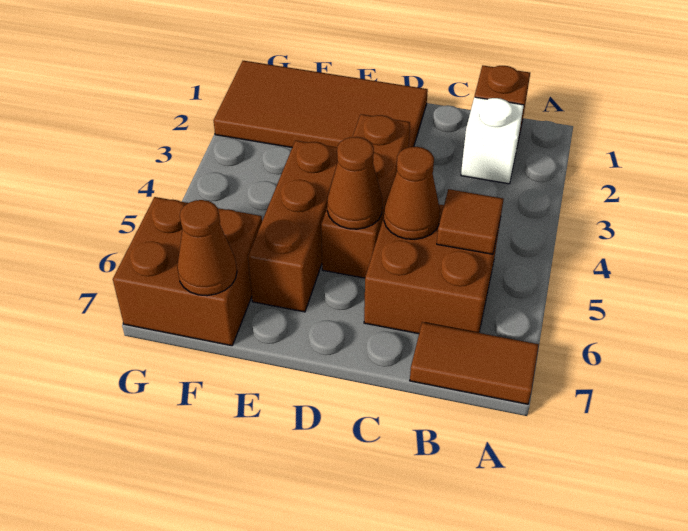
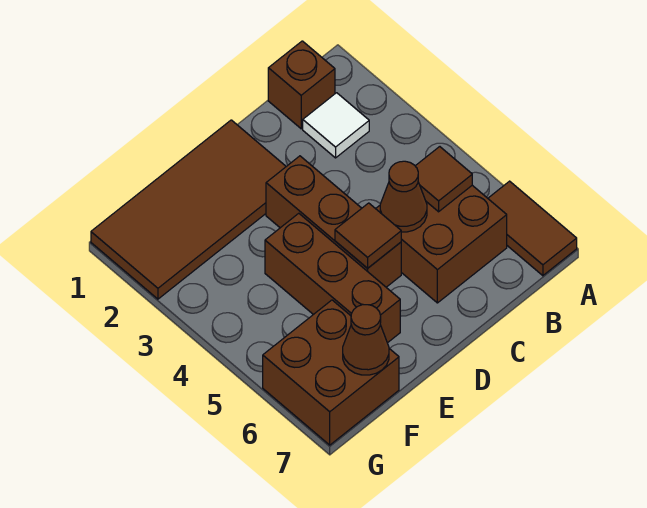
brown tile A7:B7 level 1 -> brown tile A6:A7 level 1
white brick B2 level 1 -> white tile B2 level 1
brown cone D5 level 2 -> brown tile D5 level 2

